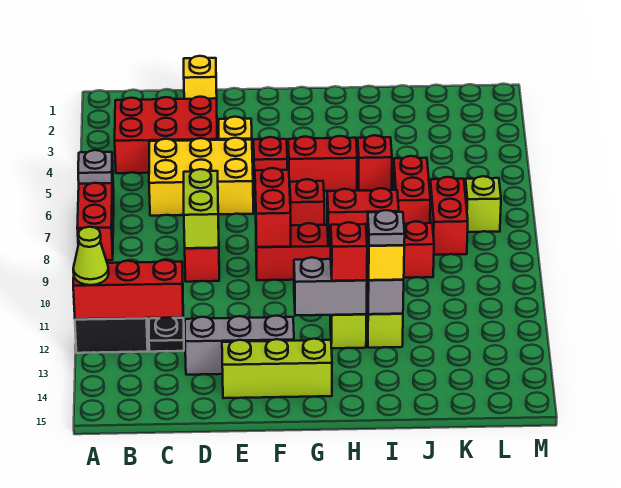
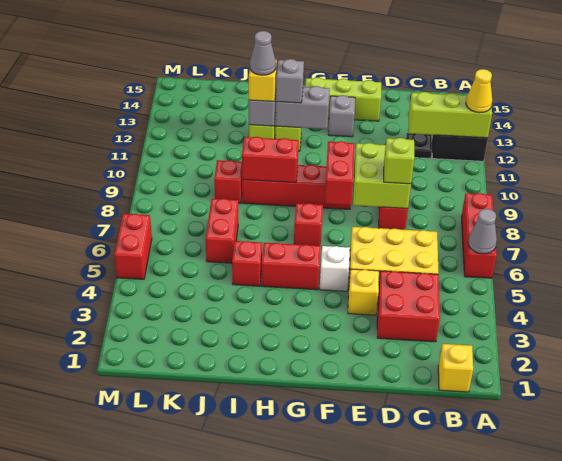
grey plate A6 level 2 -> grey cone A6 level 2
red brick A12:C12 level 2 -> lime brick A12:C12 level 2
lime cone A12 level 3 -> yellow cone A12 level 3
red brick B3:D4 level 1 -> red brick C3:D4 level 1
yellow brick D1 level 1 -> yellow brick B1 level 1
lime brick D8:D9 level 2 -> lime brick D8:E9 level 2
grey brick D13:F13 level 1 -> grey brick F13 level 1
red brick F5 level 1 -> white brick F5 level 1
red brick H12 level 3 -> grey brick H12 level 3
grey plate I12 level 4 -> grey cone I12 level 4
red brick K7:K8 level 1 -> red brick M5:M6 level 1
lime brick L7 level 1 -> lime brick D8 level 3

